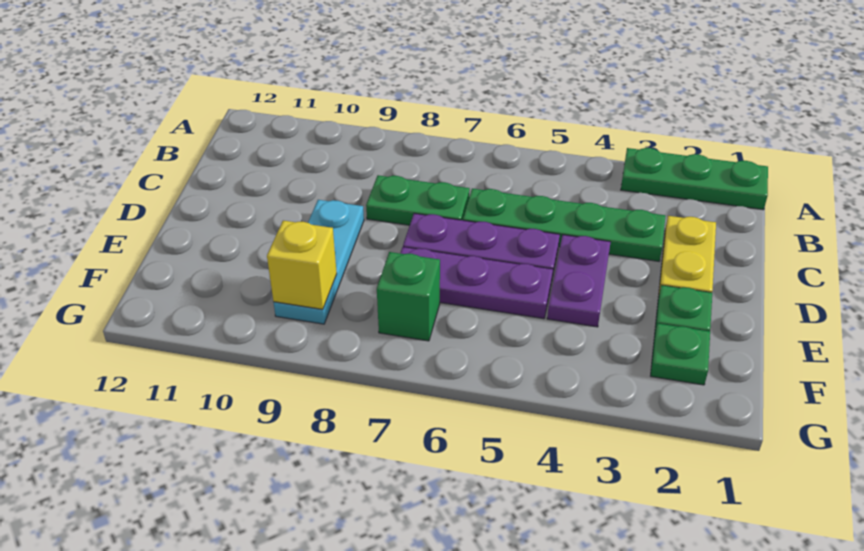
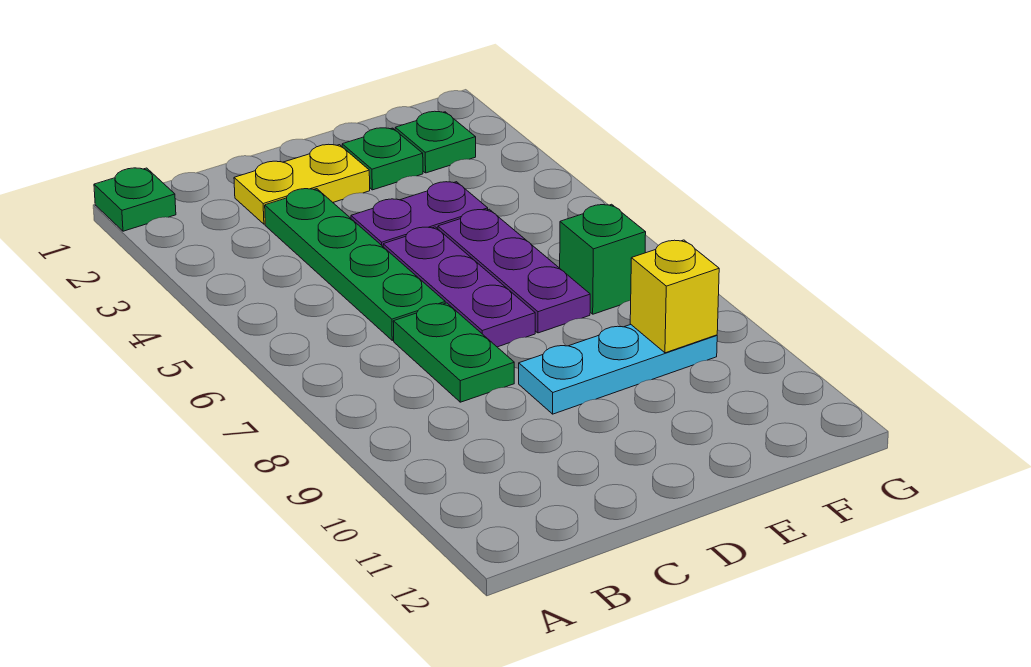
green plate A1:A3 level 1 -> green plate A1 level 1

